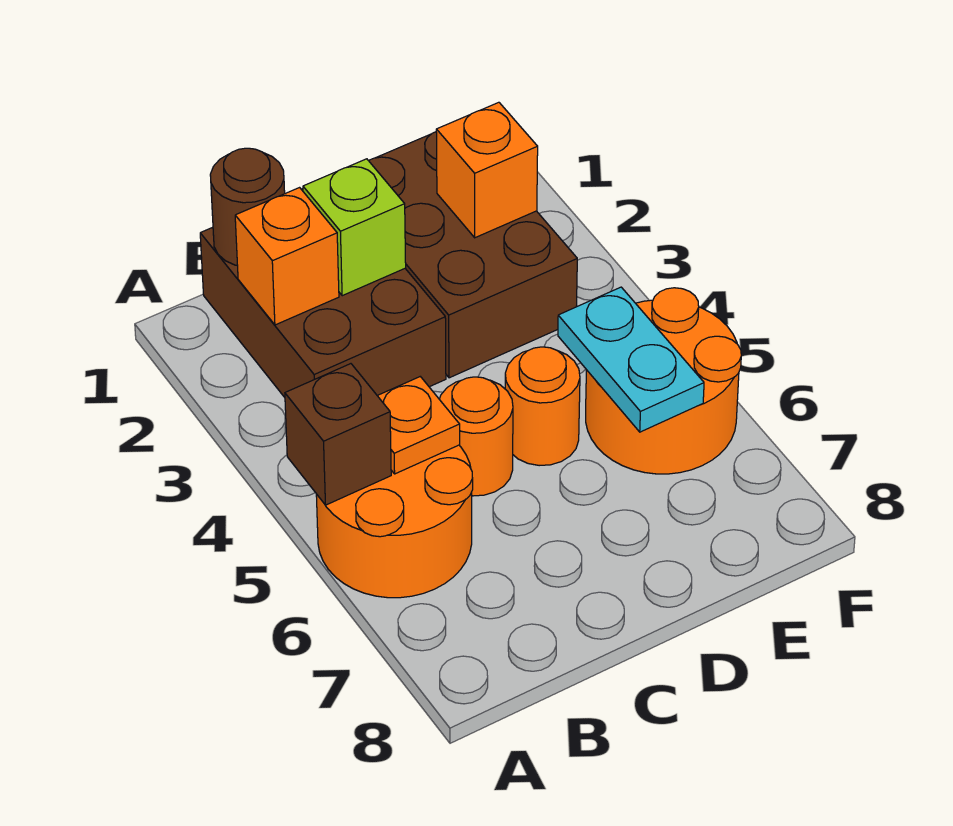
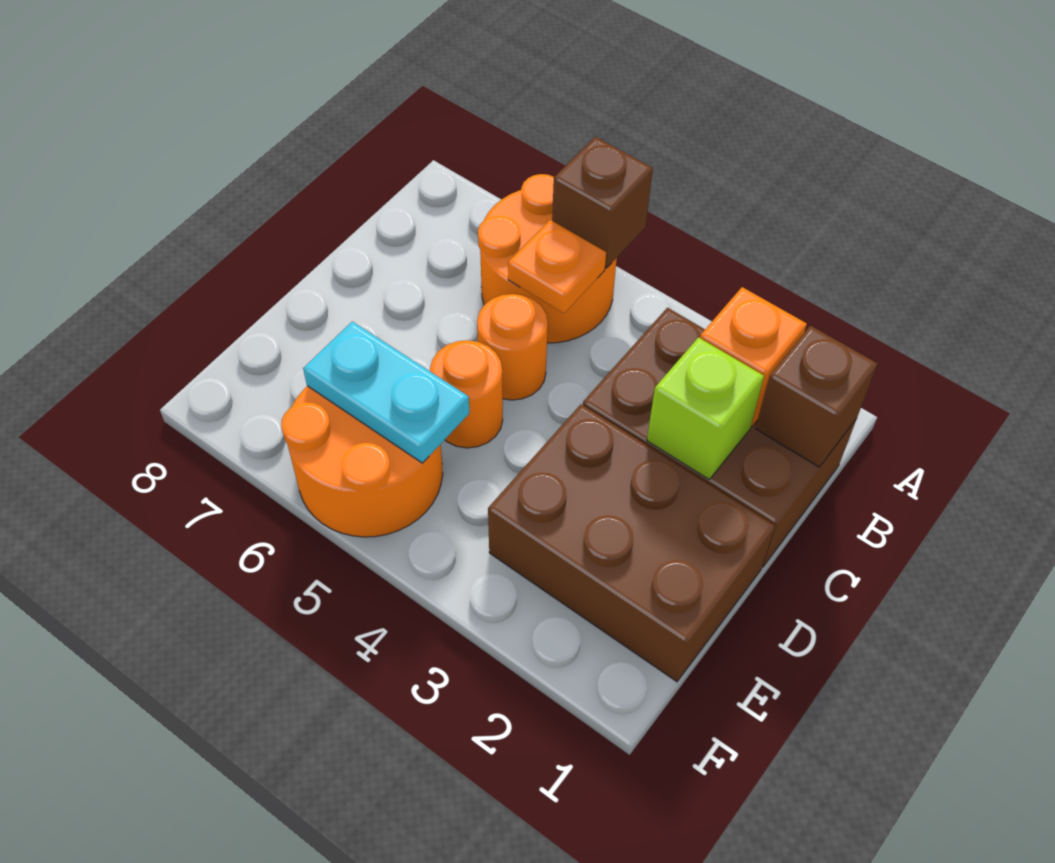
brown round brick B1 level 2 -> brown brick B1 level 2
orange brick E2 level 2 -> none

